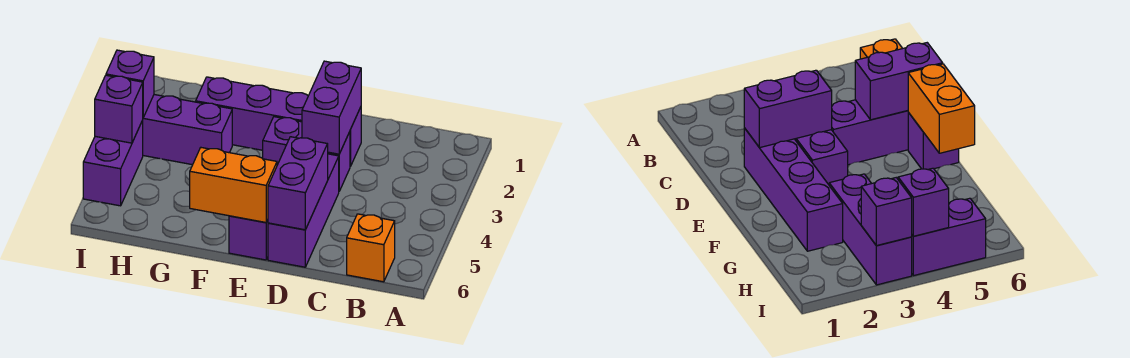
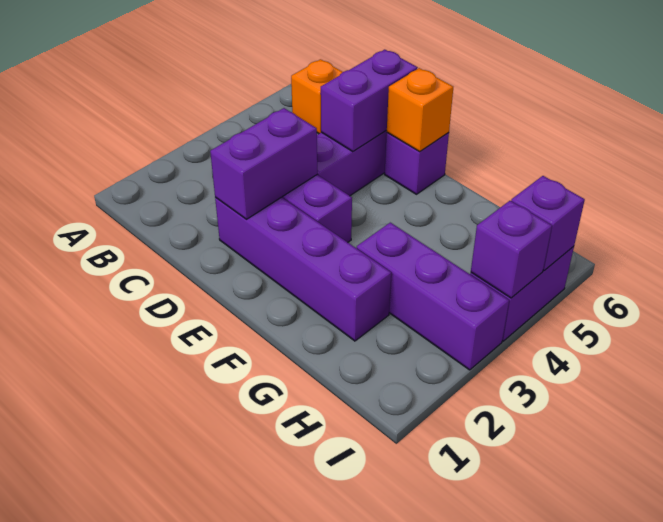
orange brick E6:F6 level 2 -> orange brick E6 level 2
purple brick I3 level 2 -> purple brick I5 level 2

